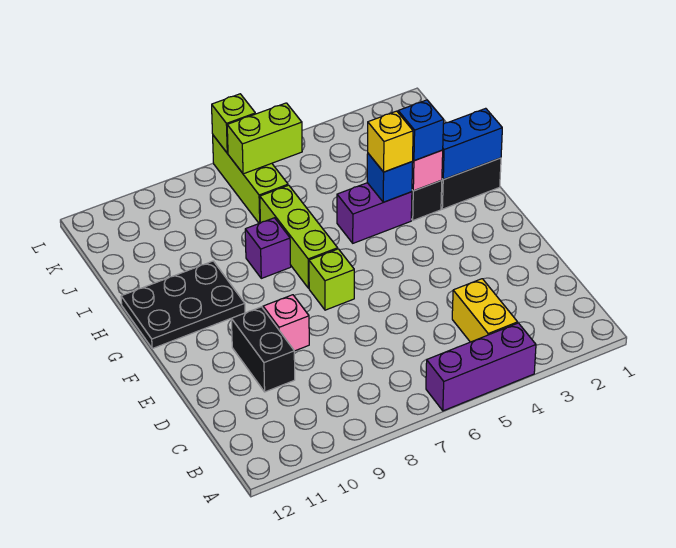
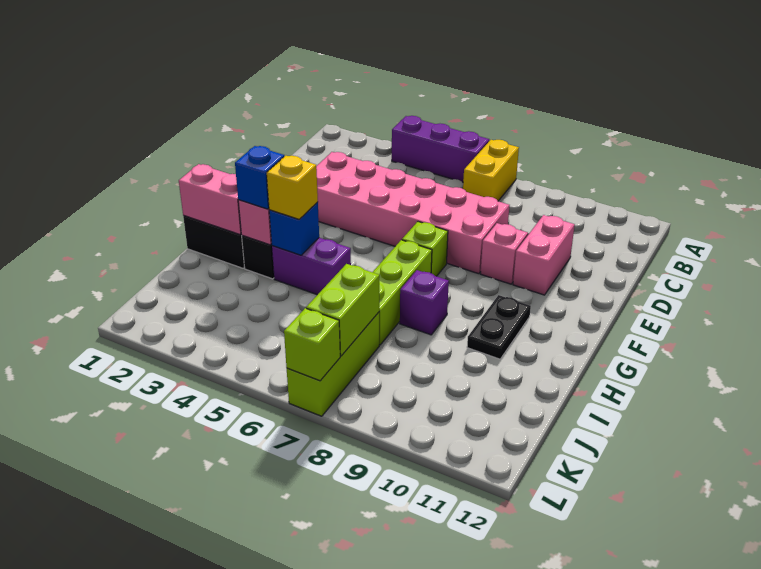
yellow brick B4:C4 level 1 -> yellow brick A7:B7 level 1
none -> pink brick D3:E8 level 1
black brick D10:E10 level 1 -> pink brick D10:E10 level 1
black plate G10:H12 level 1 -> black plate G10:H10 level 1
blue brick H1:H2 level 2 -> pink brick H1:H2 level 2
lime brick K6:K7 level 2 -> lime brick J7:K7 level 2

